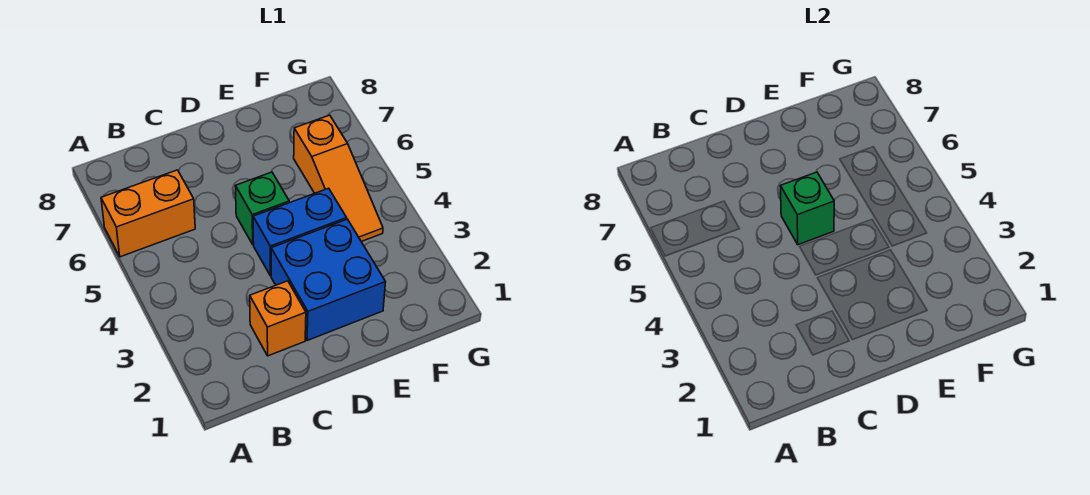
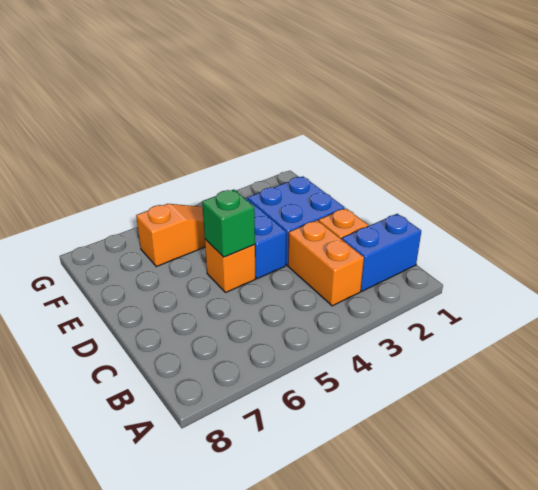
orange brick A6:B6 level 1 -> orange brick B3:C3 level 1
none -> blue brick B1:B2 level 1
green brick D5 level 1 -> orange brick D5 level 1

